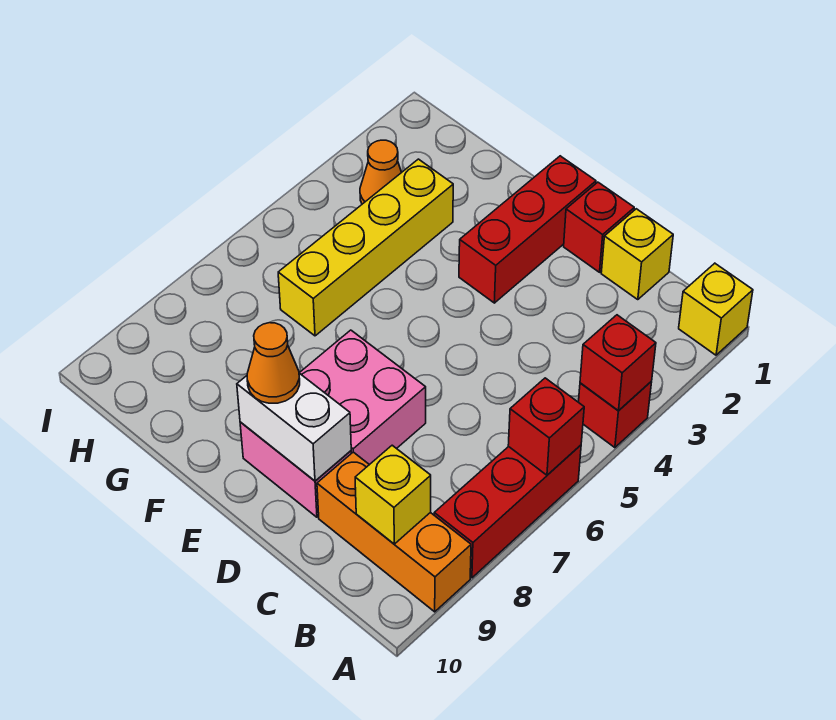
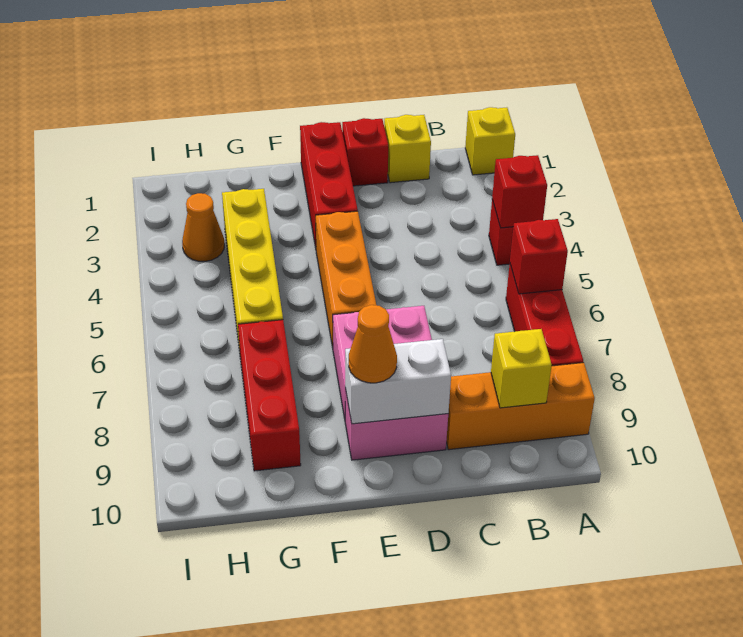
none -> orange brick E4:E6 level 1
none -> red brick G7:G9 level 1

